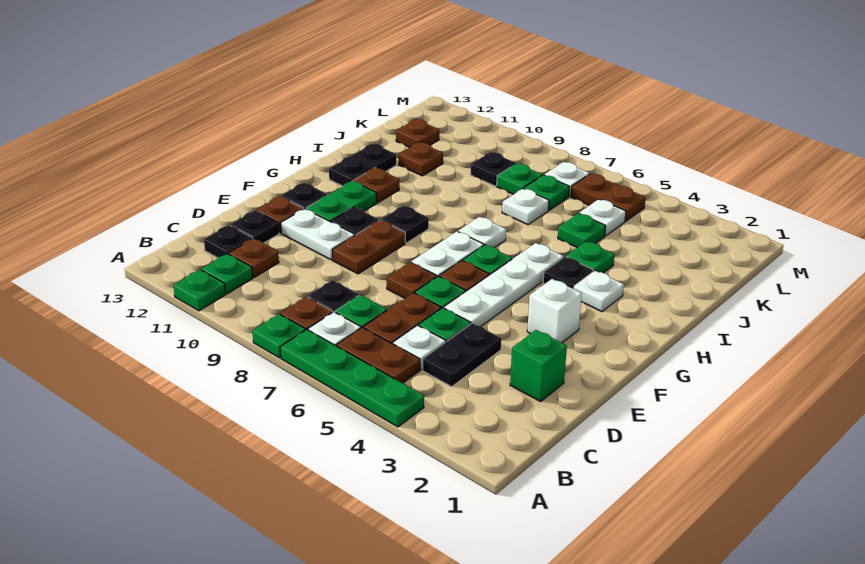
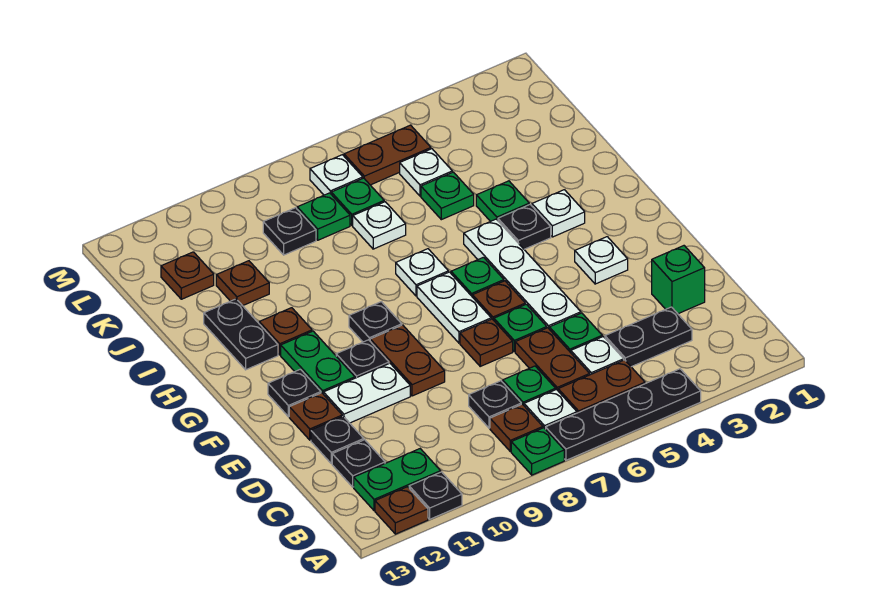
green plate A4:A7 level 1 -> black plate A4:A7 level 1
green plate A11 level 1 -> black plate A11 level 1
green plate B11 level 1 -> green plate B11:B12 level 1
black plate C4:D4 level 1 -> black plate C3:C4 level 1
brown plate C11 level 1 -> brown plate A12 level 1
white brick F3 level 1 -> white plate F3 level 1

